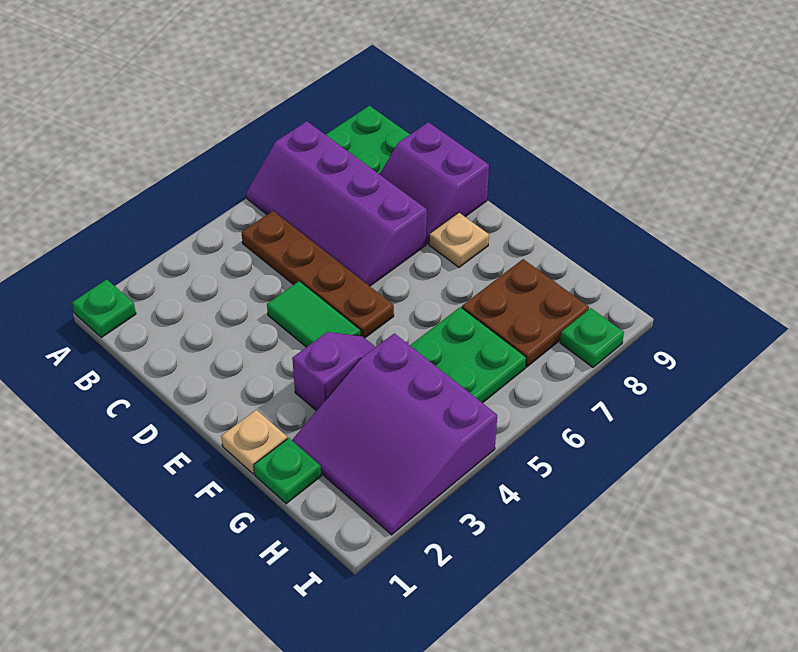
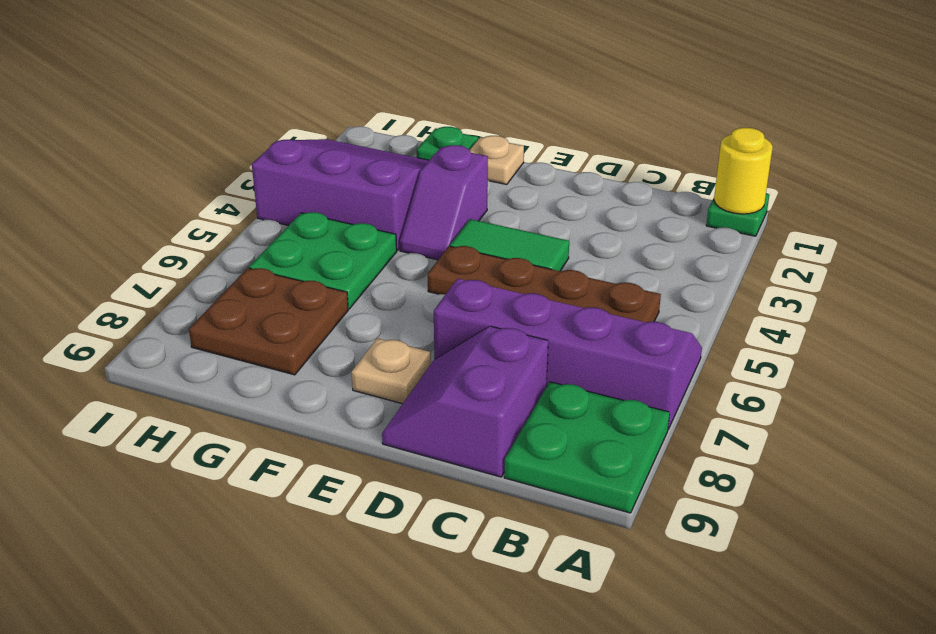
none -> yellow round brick A1 level 2
purple slope C8:D9 level 1 top 9 -> purple slope C8:D9 level 1 top C
green plate I8 level 1 -> none

